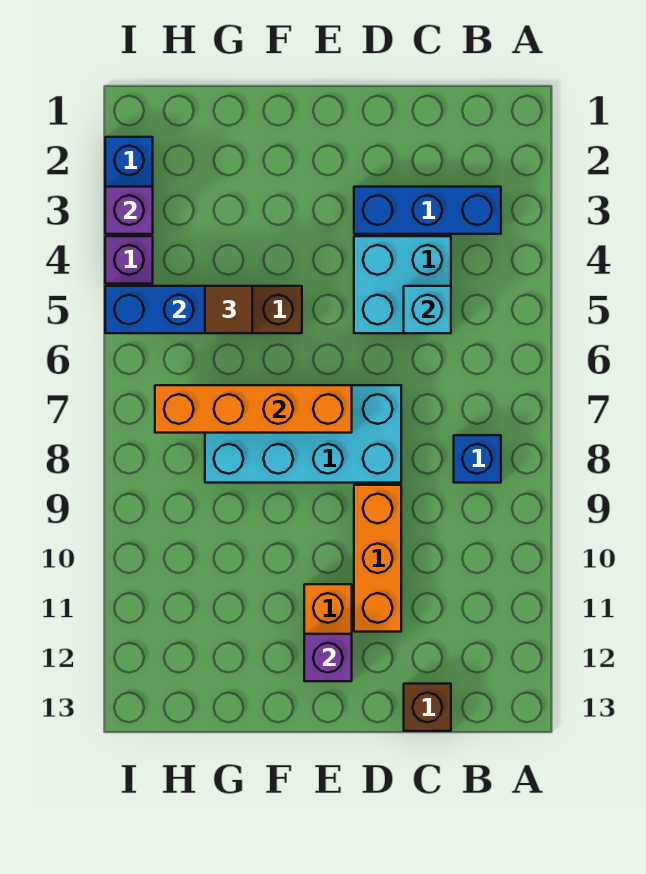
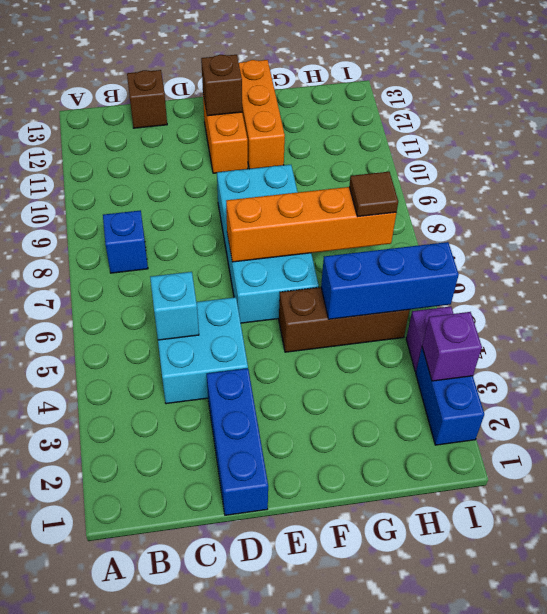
blue brick B3:D3 level 1 -> blue brick D1:D3 level 1
cyan brick D7:G8 level 1 -> cyan brick E6:F9 level 1
orange brick D9:D11 level 1 -> orange brick F11:F13 level 1
purple brick E12 level 2 -> brown brick E12 level 2
brown tile G5 level 3 -> brown tile H7 level 3

